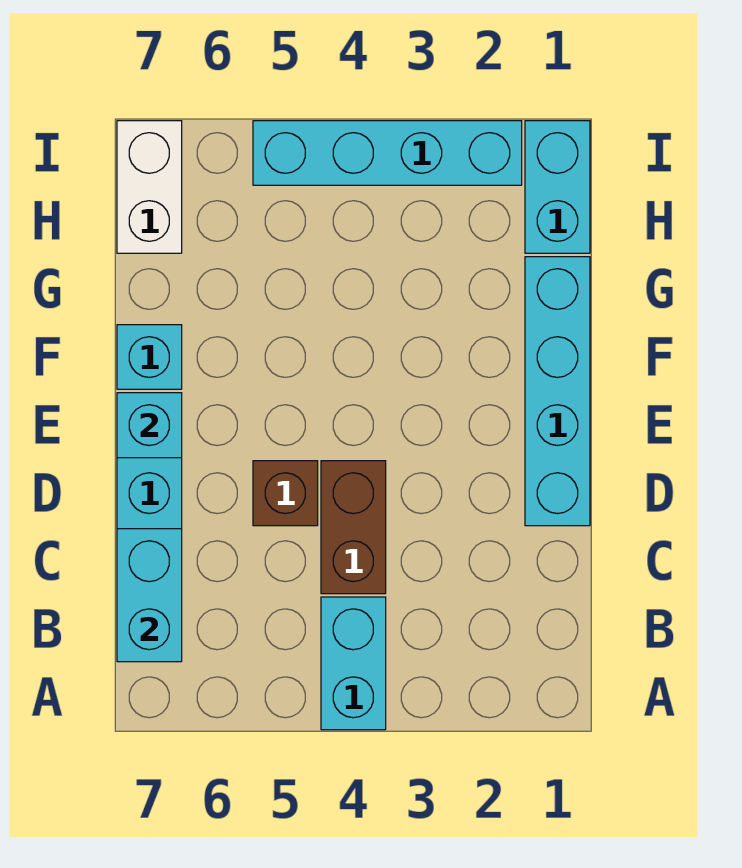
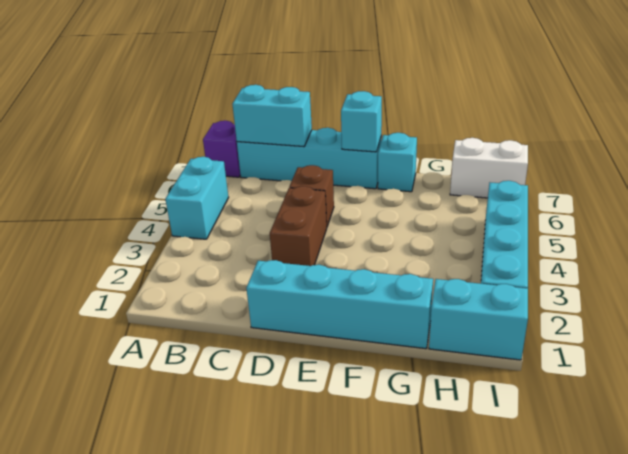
cyan brick A4:B4 level 1 -> cyan brick A4:A5 level 1
none -> purple brick A7 level 1
brown brick C4:D4 level 1 -> brown brick D3:D4 level 1

